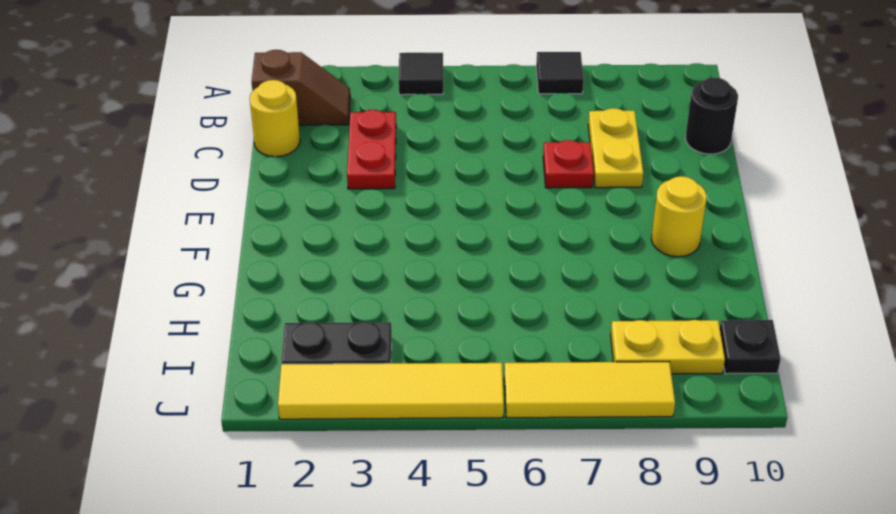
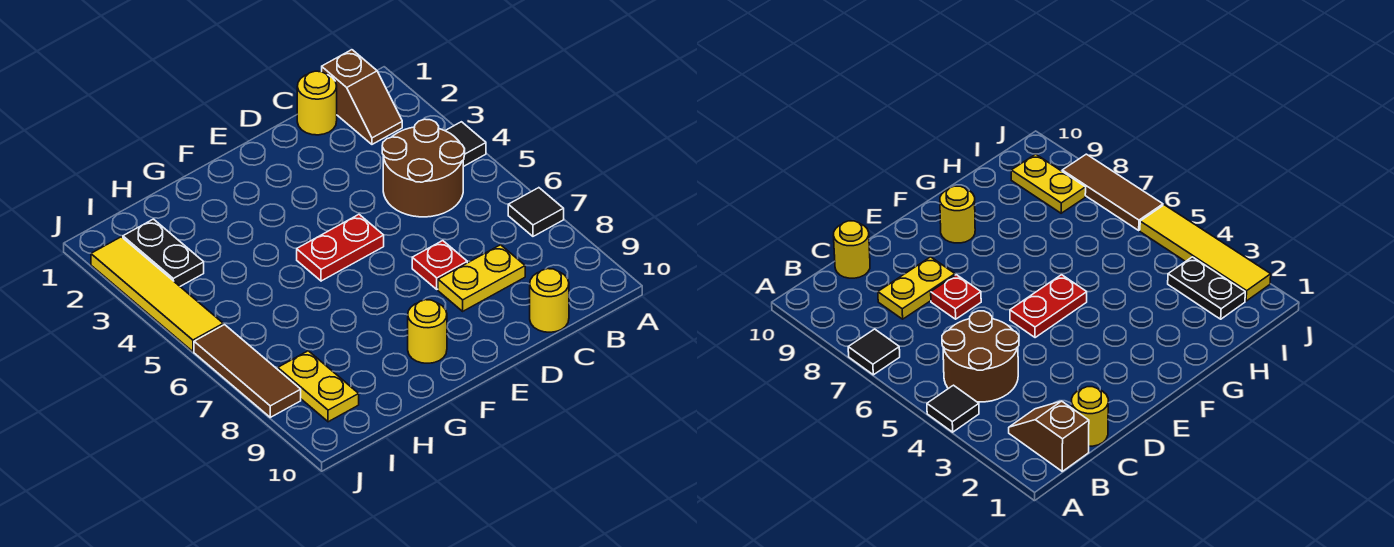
none -> brown round brick B4:C5 level 1
red plate C3:D3 level 1 -> red plate E5:F5 level 1
black round brick C10 level 1 -> yellow round brick C10 level 1
black plate I10 level 1 -> none
yellow tile J6:J8 level 1 -> brown tile J6:J8 level 1

